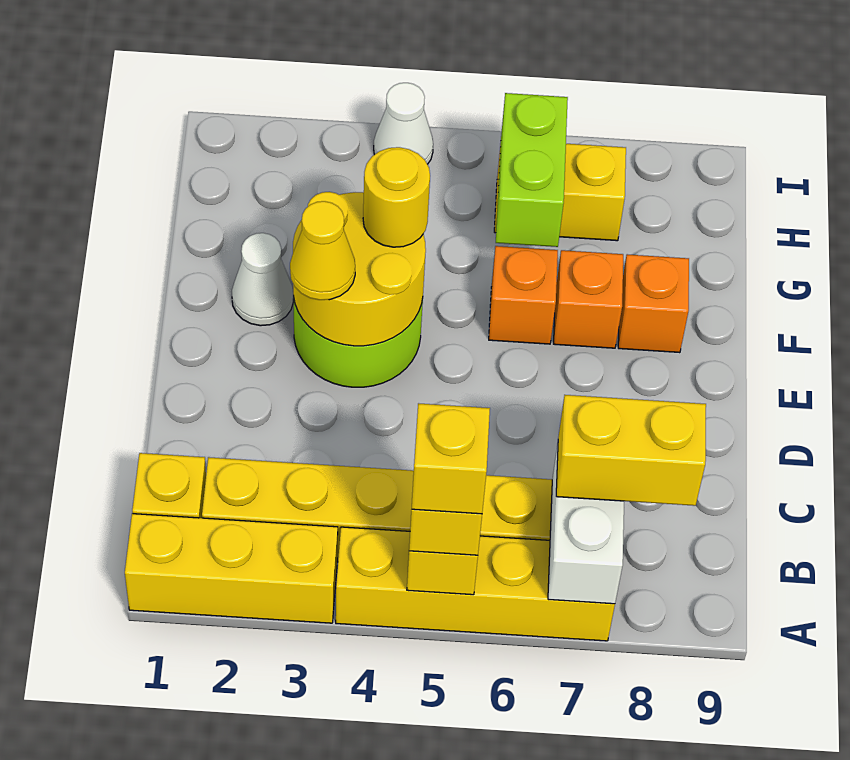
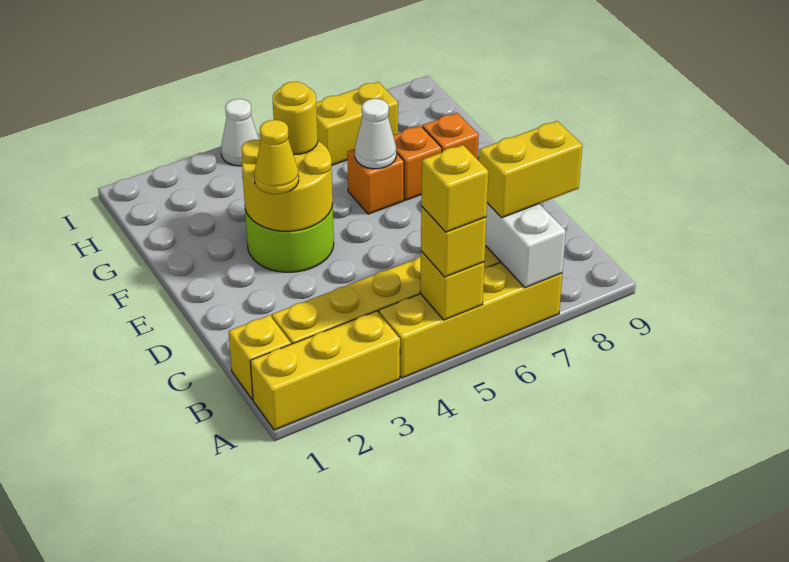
white cone F2 level 1 -> white cone F6 level 2
lime brick G6:H6 level 2 -> none

